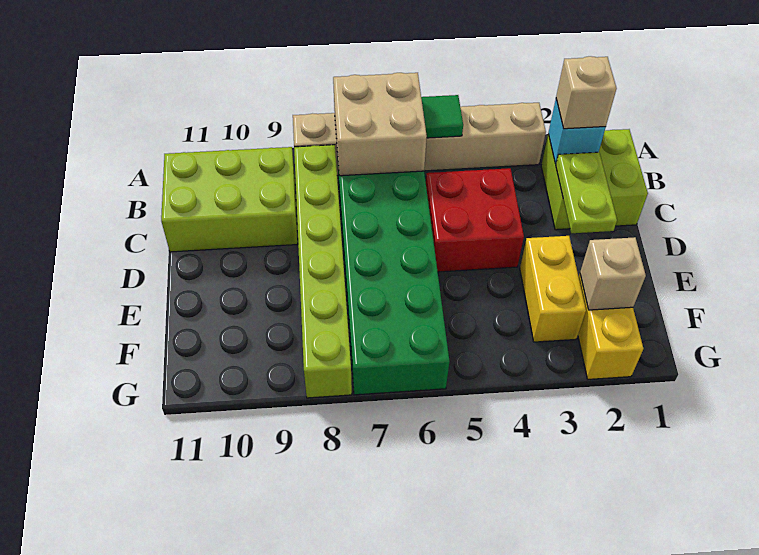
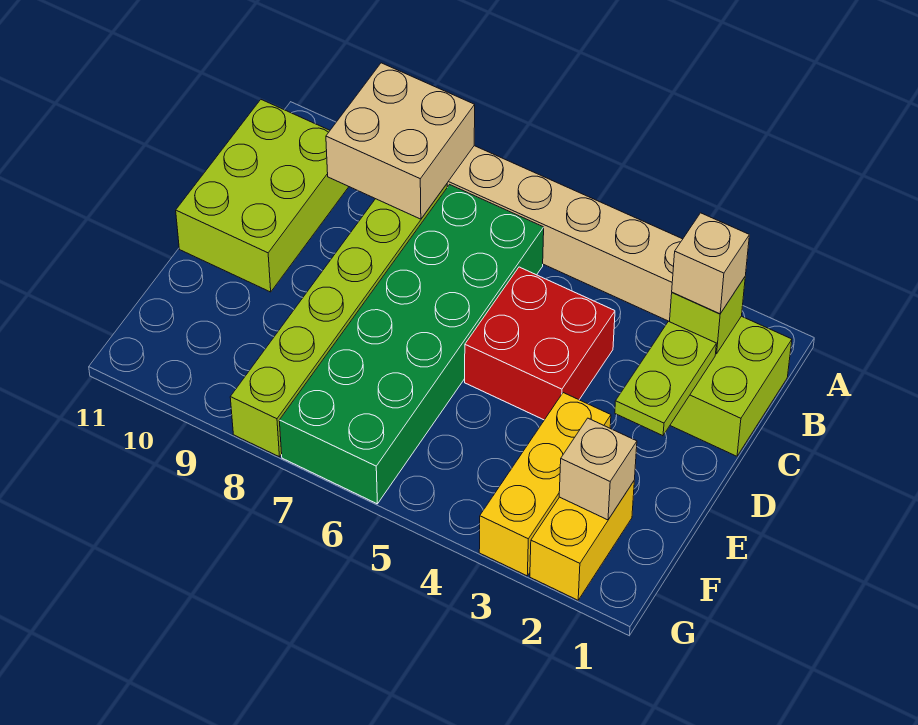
green tile A5 level 2 -> none
tan brick A6:B7 level 2 -> tan brick A8:B9 level 2
cyan brick B2 level 2 -> lime brick B2 level 2
lime brick B9:C11 level 1 -> lime brick B10:D11 level 1
yellow brick E3:F3 level 1 -> yellow brick E3:G3 level 1

